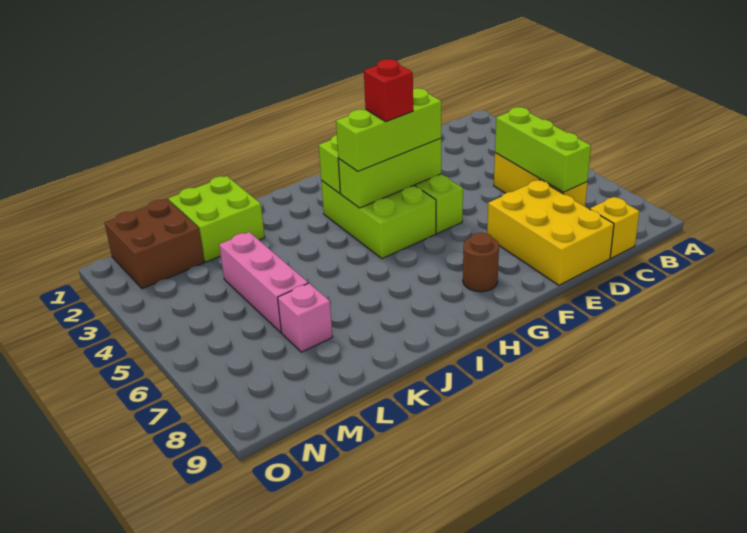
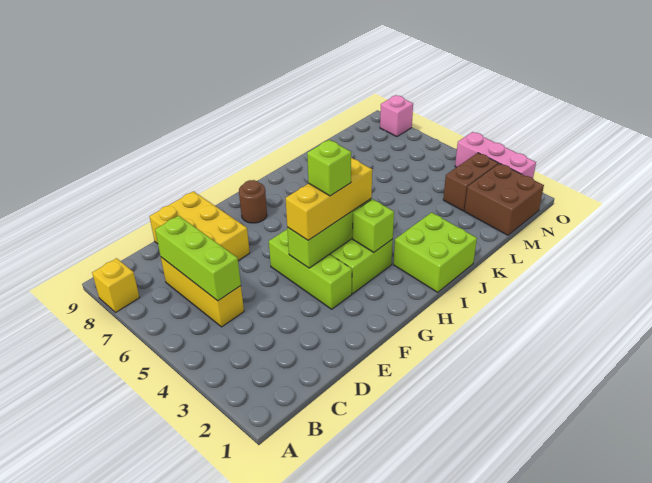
yellow brick C9 level 1 -> yellow brick A8 level 1
lime brick F4:H4 level 3 -> yellow brick F4:H4 level 3
red brick G4 level 4 -> lime brick G4 level 4
lime brick K1:L2 level 1 -> lime brick I1:J2 level 1
pink brick L4:L6 level 1 -> pink brick O2:O4 level 1
pink brick L7 level 1 -> pink brick O8 level 1
none -> brown brick M3:N3 level 1

